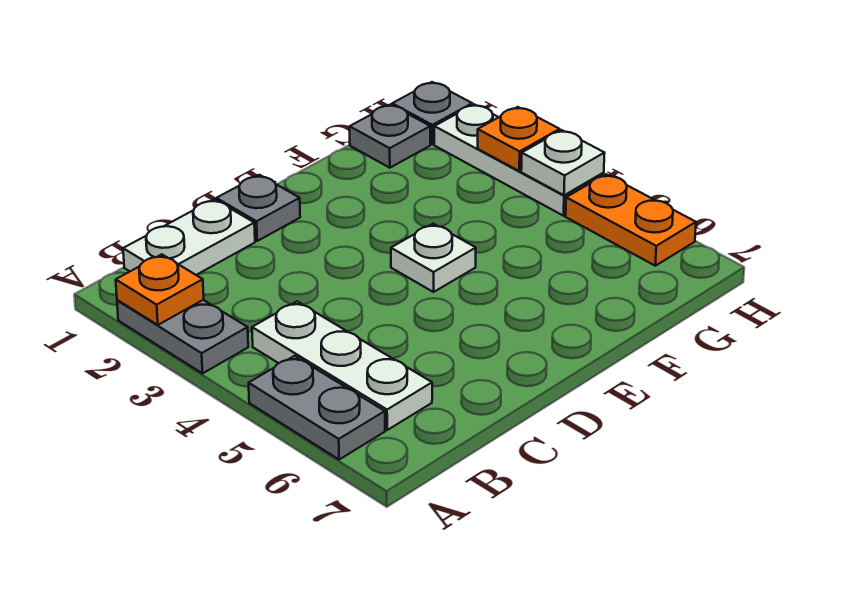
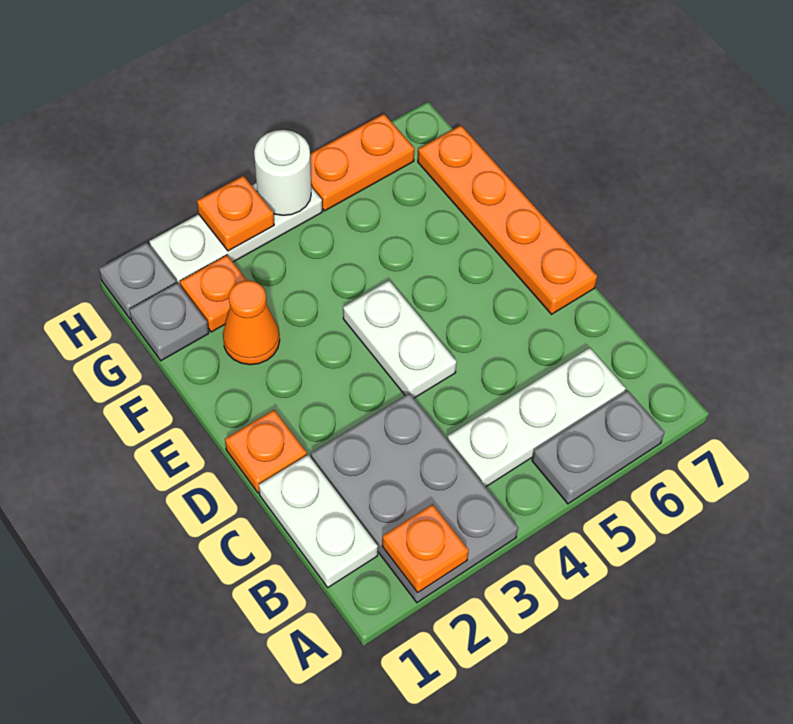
grey plate A2:A3 level 1 -> grey plate A2:C3 level 1
grey plate D1 level 1 -> orange plate D1 level 1
none -> orange plate D7:G7 level 1
white plate E4 level 1 -> white plate D4:E4 level 1
none -> orange cone F2 level 1
none -> orange plate G2 level 1
white plate H4 level 2 -> white round brick H4 level 2

